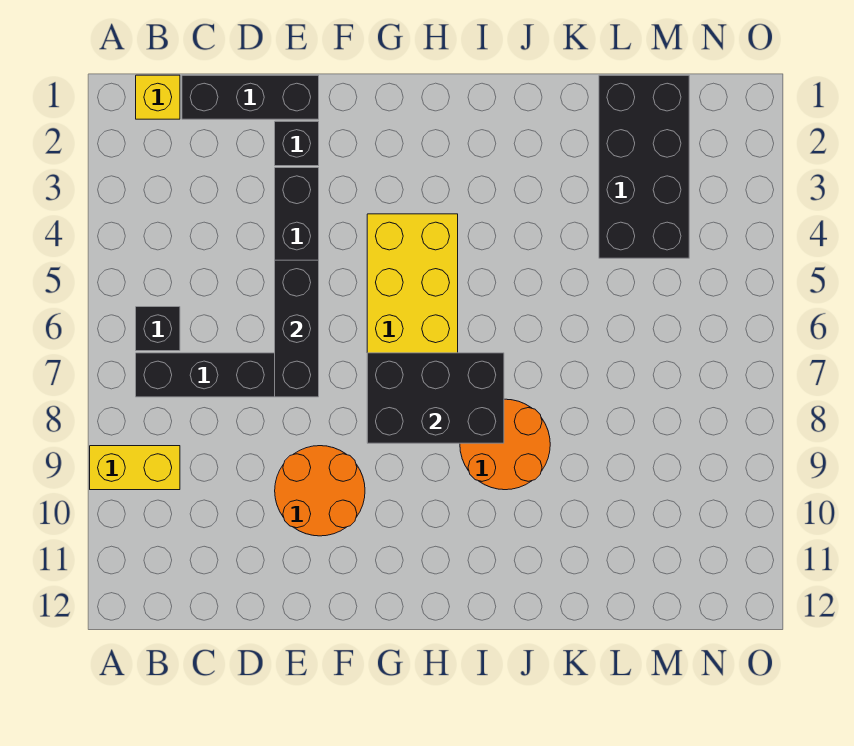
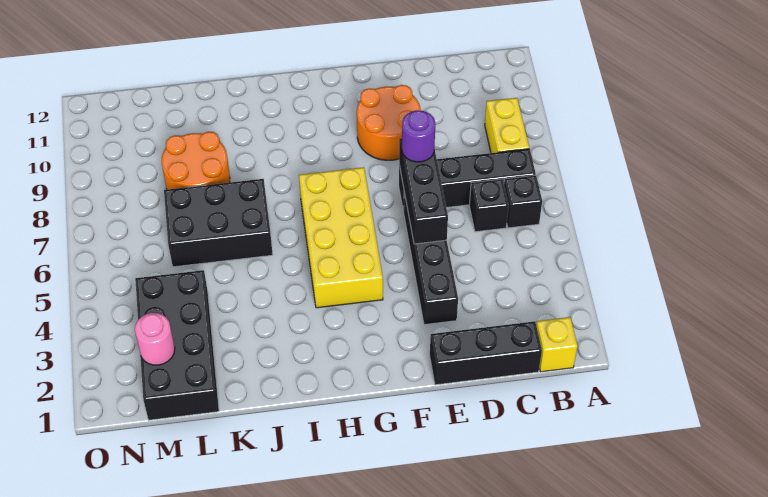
yellow brick A9:B9 level 1 -> yellow brick B8:B9 level 1
black brick E2 level 1 -> black brick C6 level 1
none -> purple round brick E7 level 3
black brick G7:I8 level 2 -> black brick J6:L7 level 1
orange round brick I8:J9 level 1 -> orange round brick K8:L9 level 1
none -> pink round brick M2 level 2

